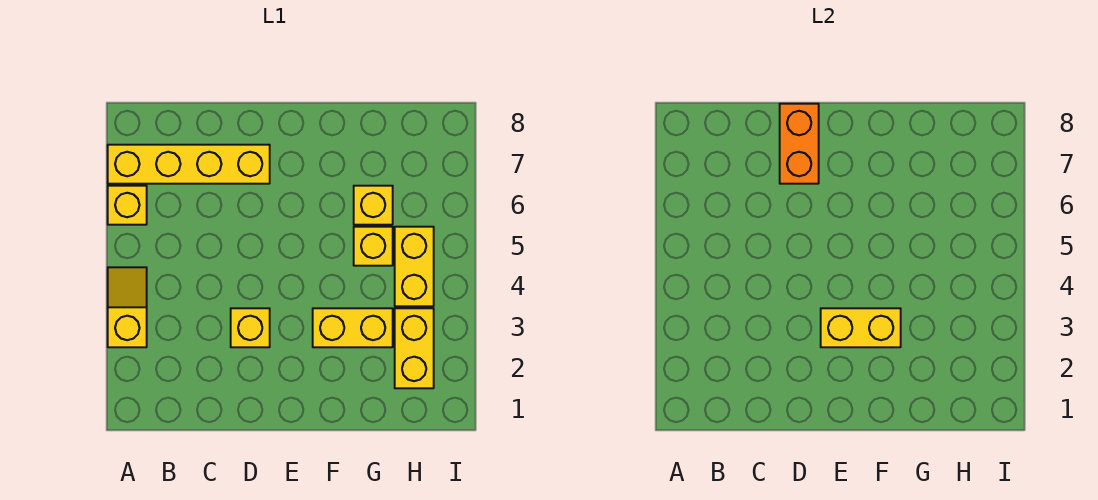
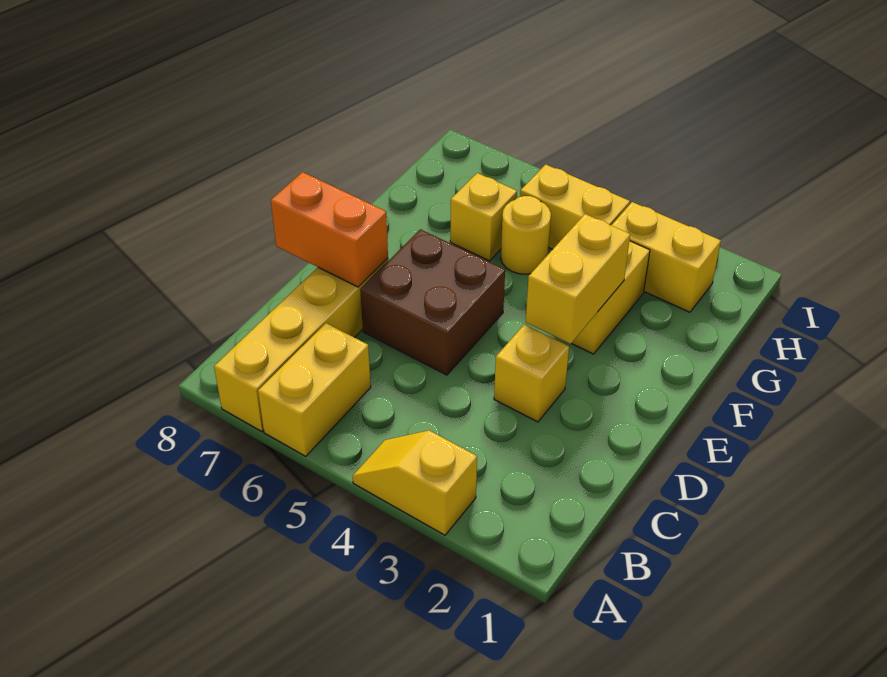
yellow brick A6 level 1 -> yellow brick A6:B6 level 1
none -> brown brick D5:E6 level 1
yellow brick G5 level 1 -> yellow round brick G5 level 1

